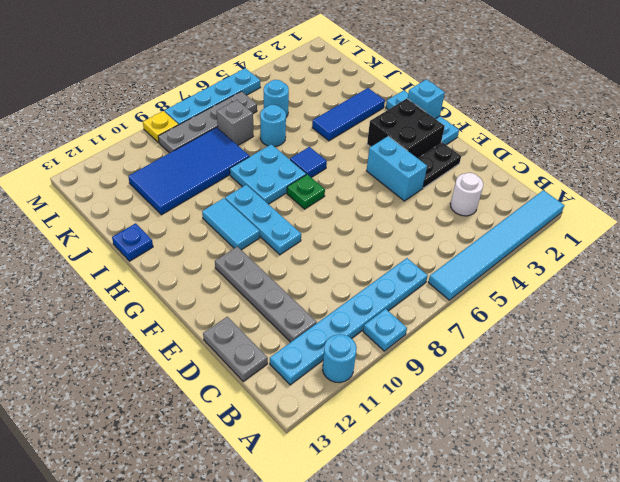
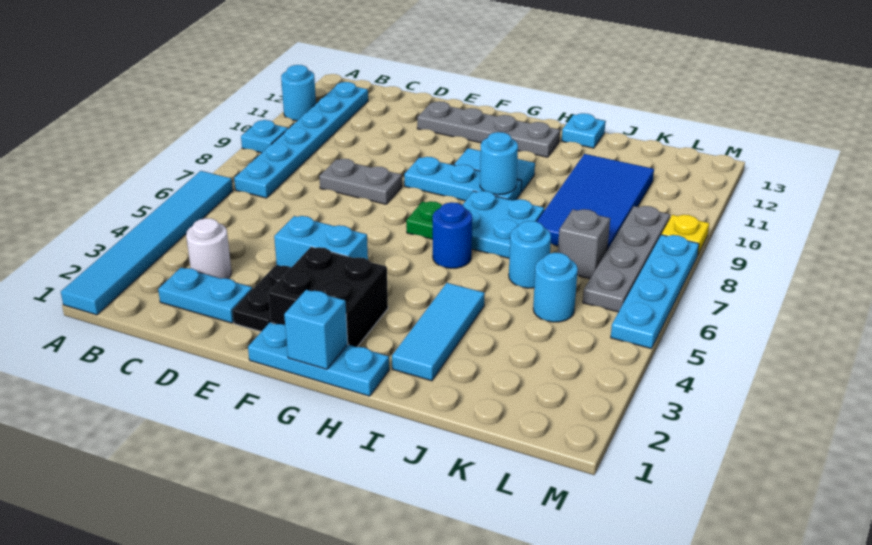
none -> cyan plate C2:D2 level 1
grey plate C11:F11 level 1 -> grey plate E12:H12 level 1
grey plate C13:D13 level 1 -> grey plate D8:E8 level 1
blue tile H6 level 1 -> blue round brick H6 level 1
none -> cyan round brick H9 level 2
blue tile I2:I4 level 1 -> cyan tile I2:I4 level 1
blue plate I13 level 1 -> cyan plate I13 level 1

